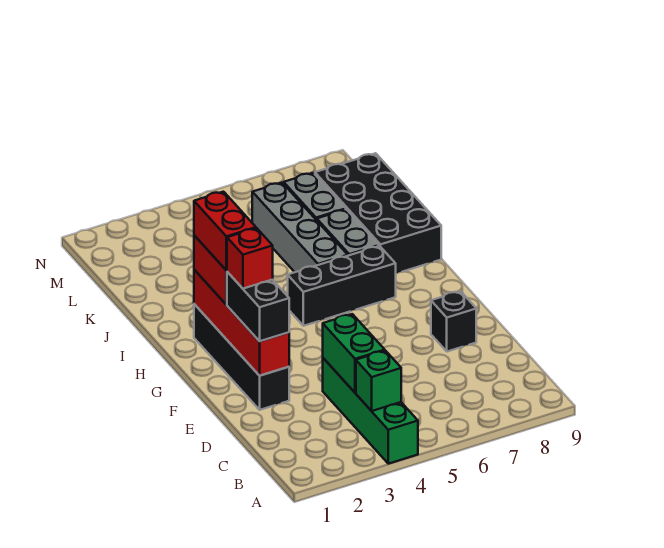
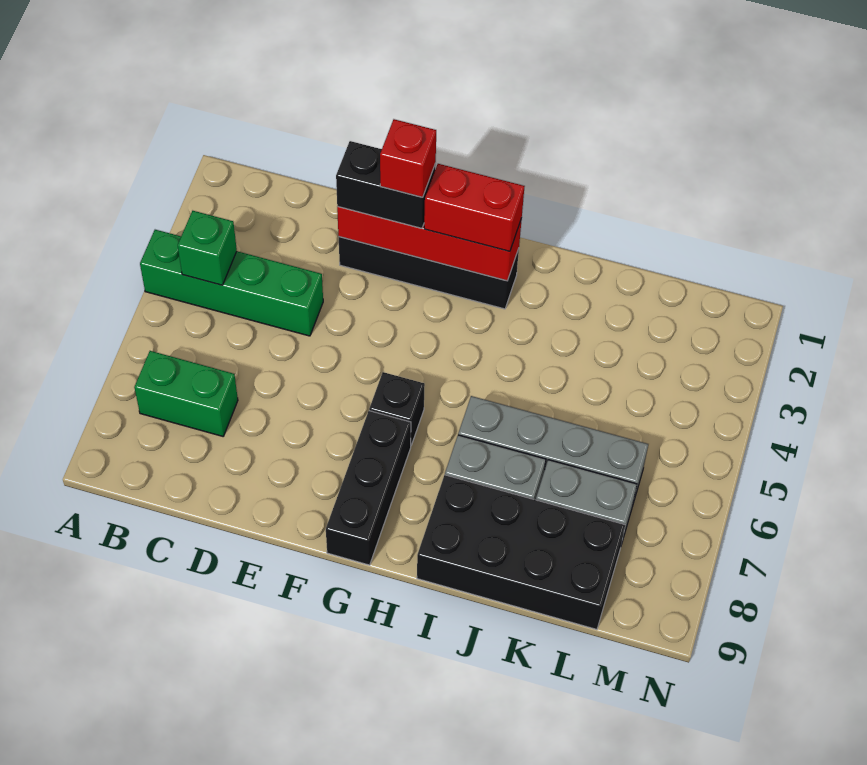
green brick C4:D4 level 2 -> green brick B7:C7 level 1
black brick E8 level 1 -> black brick G6 level 1
red brick G2:H2 level 4 -> none
black brick H5:H7 level 1 -> black brick G7:G9 level 1

